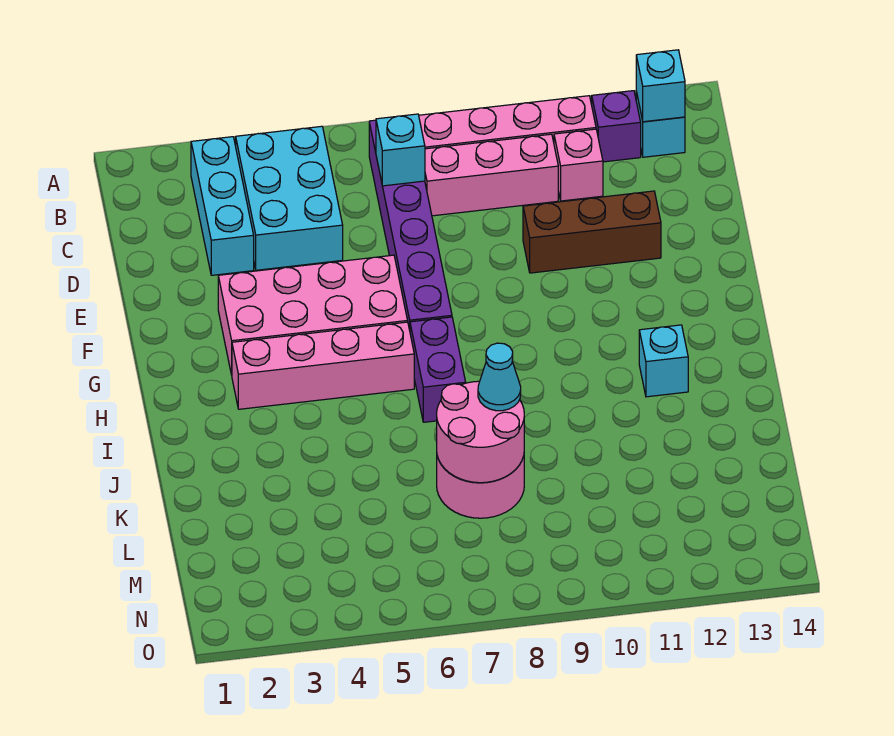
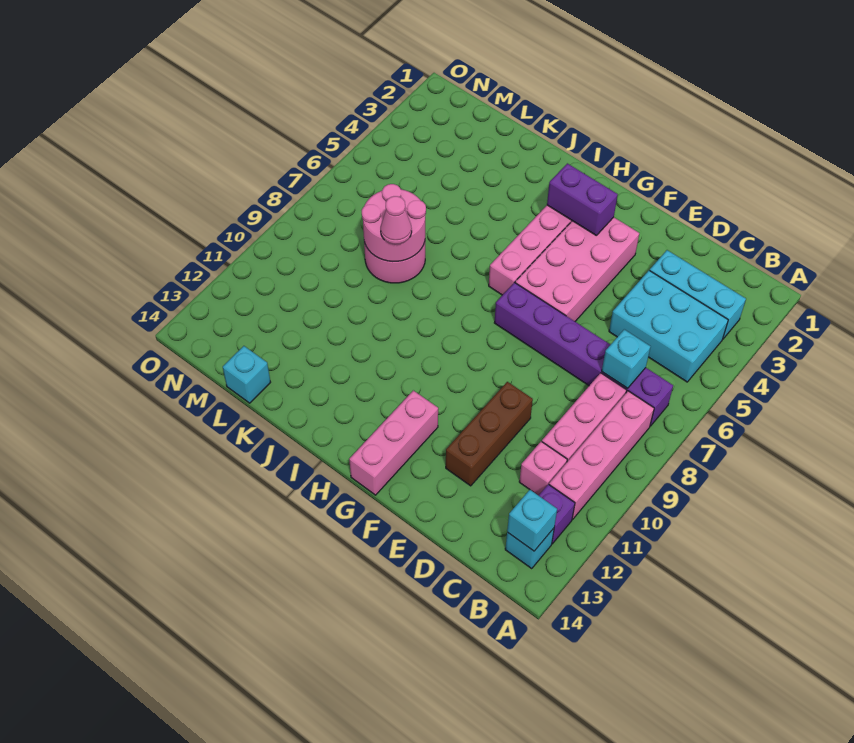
none -> pink brick G12:G14 level 1
purple brick H7:I7 level 1 -> purple brick G3:H3 level 2
cyan brick I12 level 1 -> cyan brick L14 level 1
cyan cone K8 level 3 -> pink cone K8 level 3

